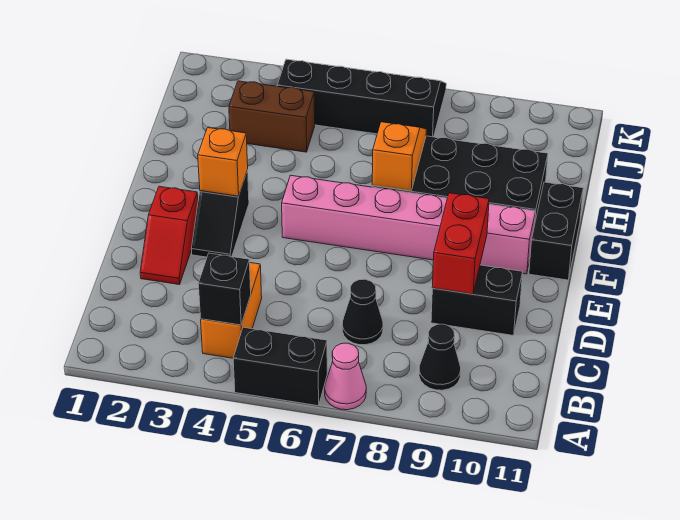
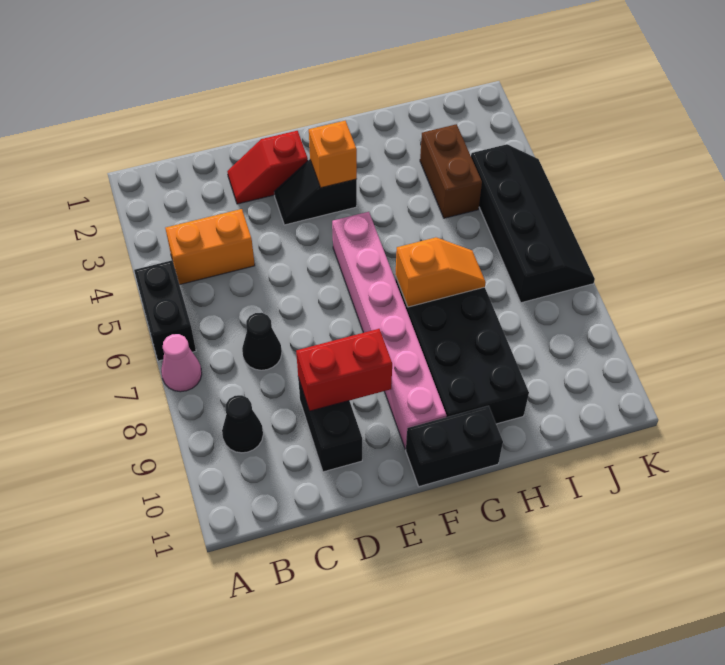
black brick B4 level 2 -> none

